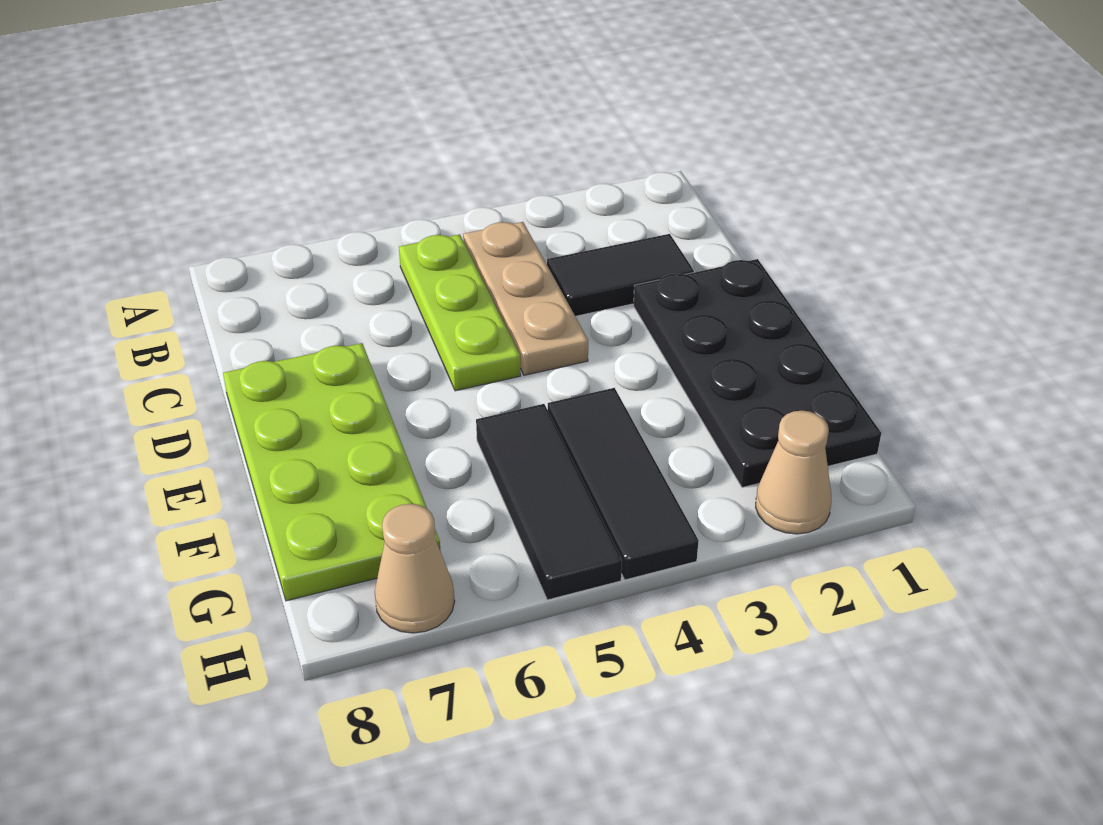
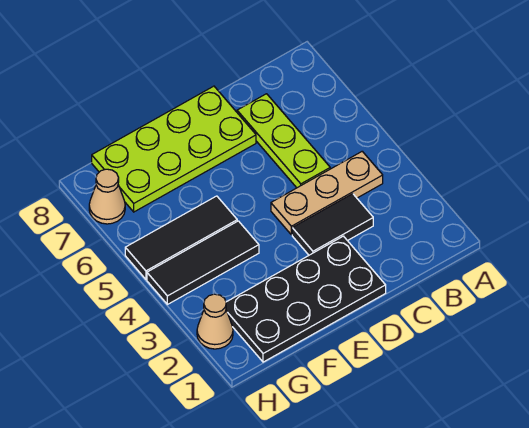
lime plate B5:D5 level 1 -> lime plate C5:C7 level 1
black tile C2:C3 level 1 -> black tile C3:D3 level 1

